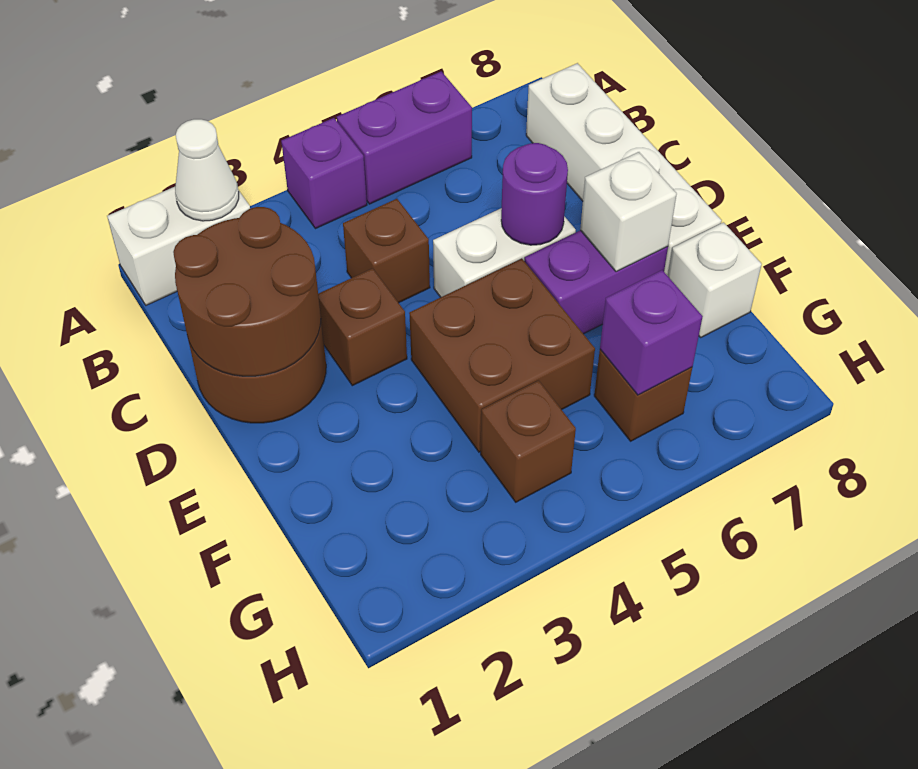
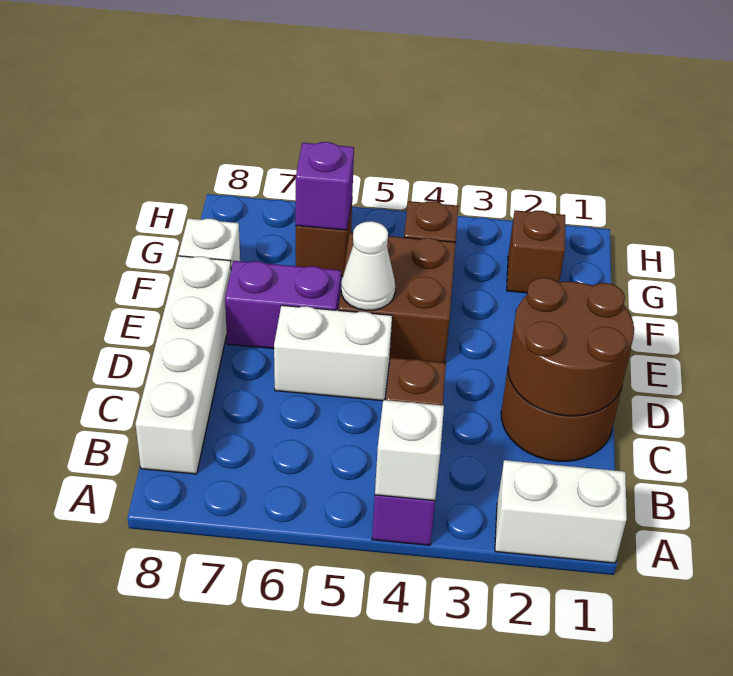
white cone A2 level 2 -> white cone E5 level 2
purple brick A5:A6 level 1 -> none
brown brick D3 level 1 -> brown brick G2 level 1
purple round brick D6 level 2 -> none
white brick E7 level 2 -> white brick A4 level 2

